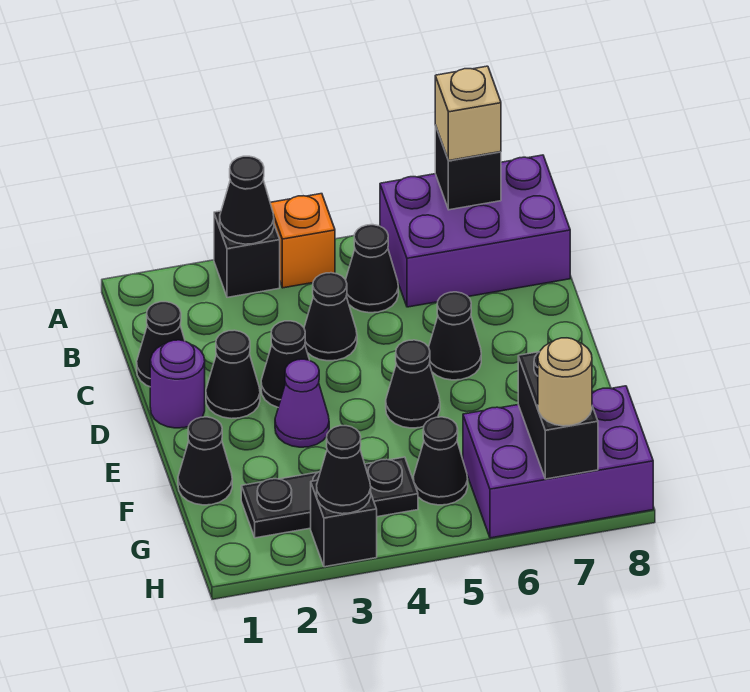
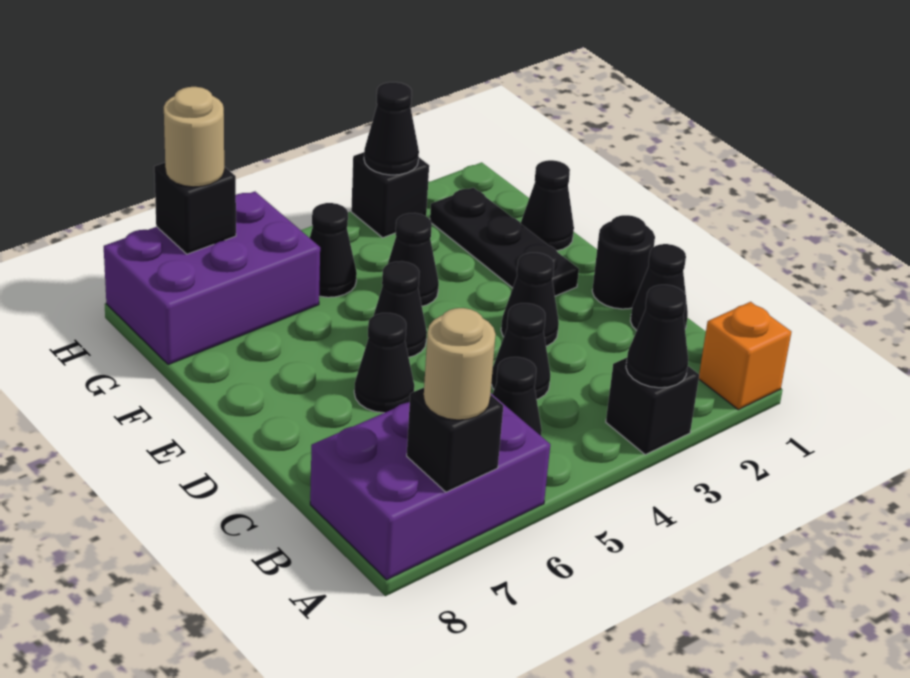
orange brick A4 level 1 -> orange brick A1 level 1
tan brick A7 level 3 -> tan round brick A7 level 3
purple round brick D1 level 1 -> black round brick D1 level 1
black cone D2 level 1 -> black cone F4 level 1
purple cone E3 level 1 -> none
black plate G2:G4 level 1 -> black plate E2:G2 level 1
black brick G7:H7 level 2 -> black brick H7 level 2

